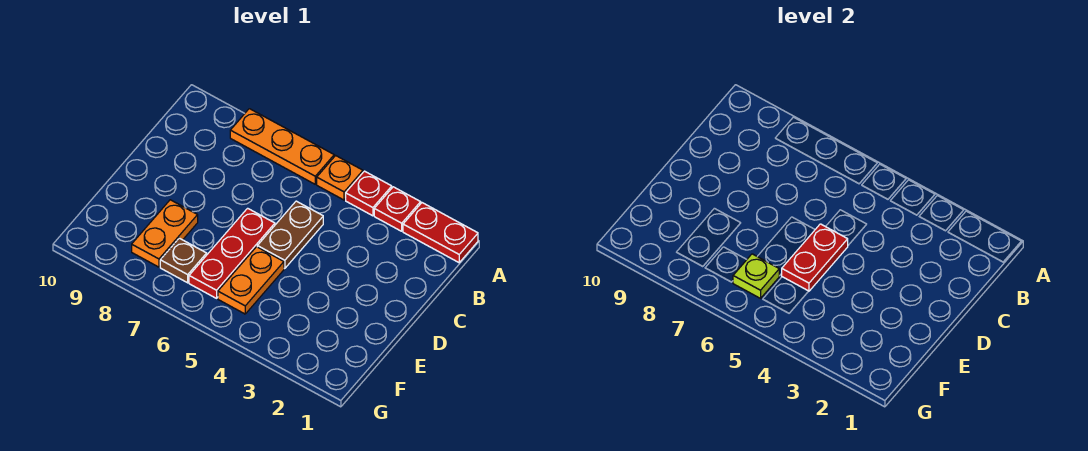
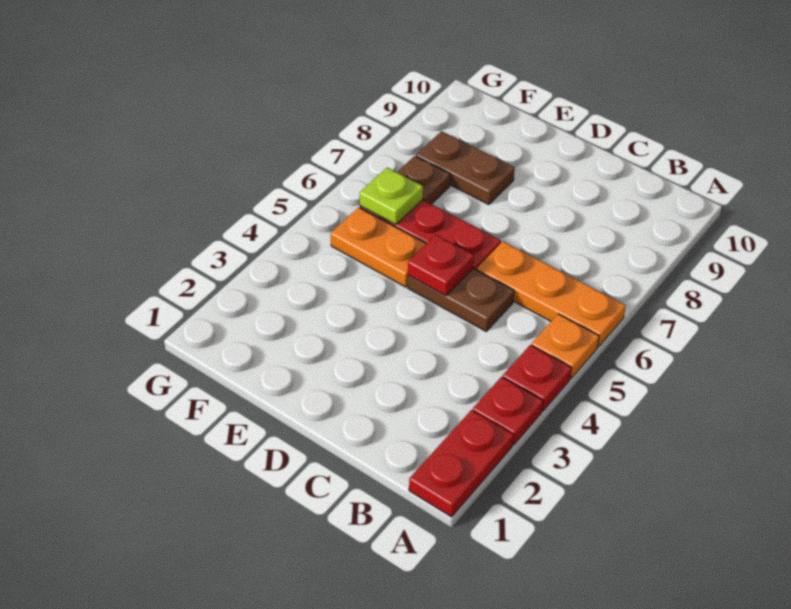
orange plate A6:A8 level 1 -> orange plate A6:C6 level 1
red plate D5:E5 level 2 -> red plate D5 level 2
orange plate E8:F8 level 1 -> brown plate E8:F8 level 1

